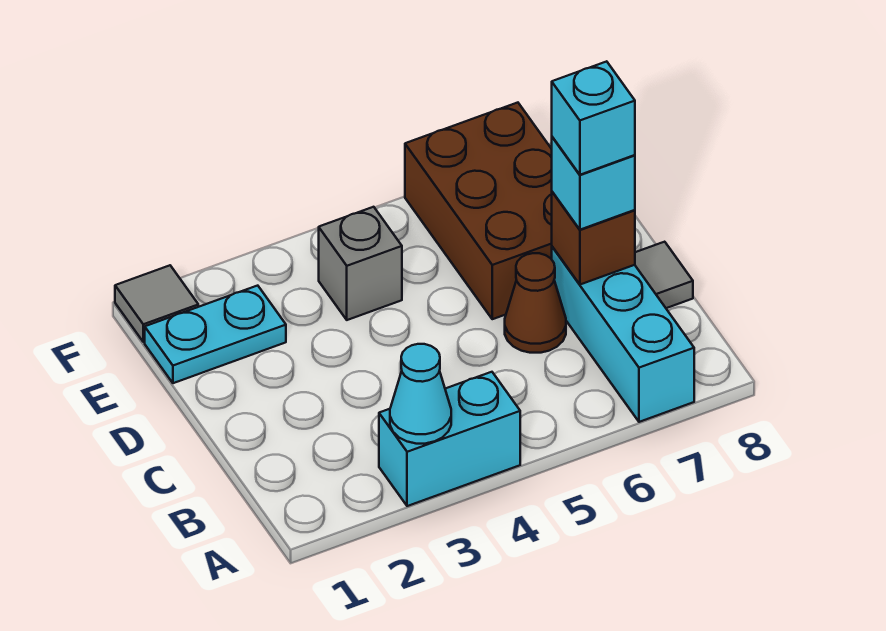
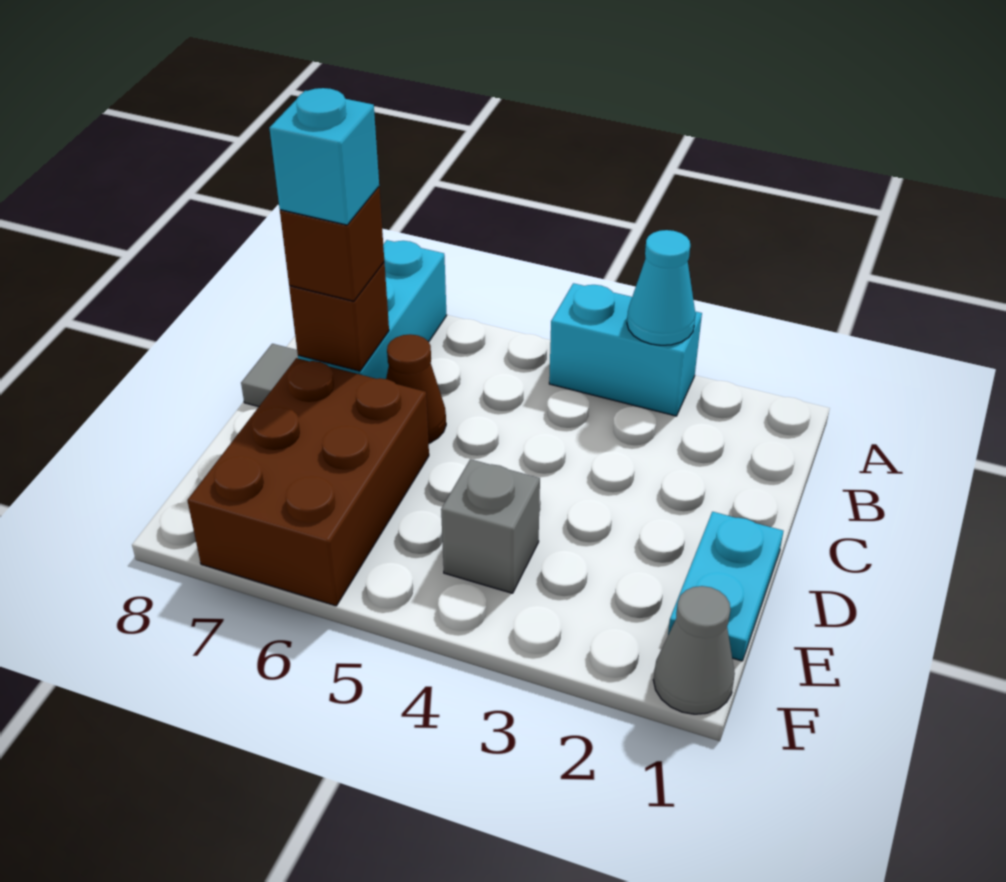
cyan brick C7 level 3 -> brown brick C7 level 3
cyan plate E1:E2 level 1 -> cyan plate D1:E1 level 1
grey tile F1 level 1 -> grey cone F1 level 1

